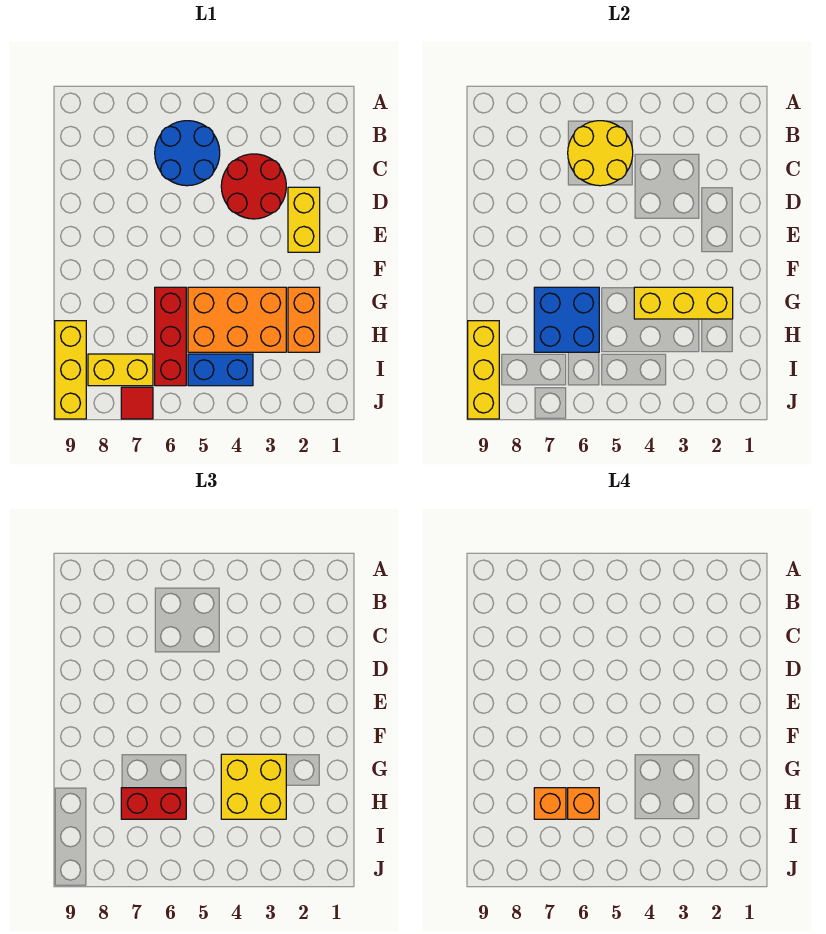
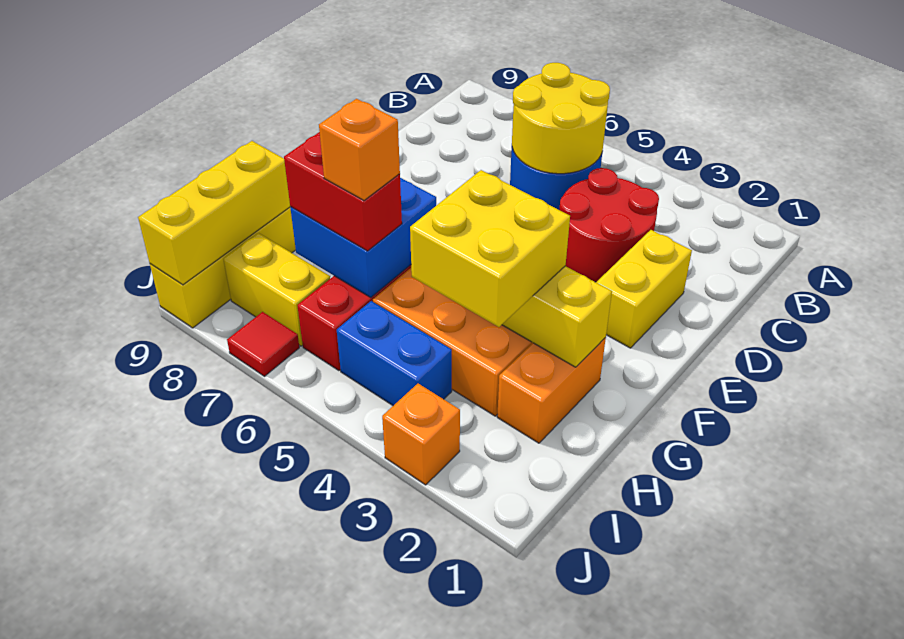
orange brick H7 level 4 -> orange brick J3 level 1

